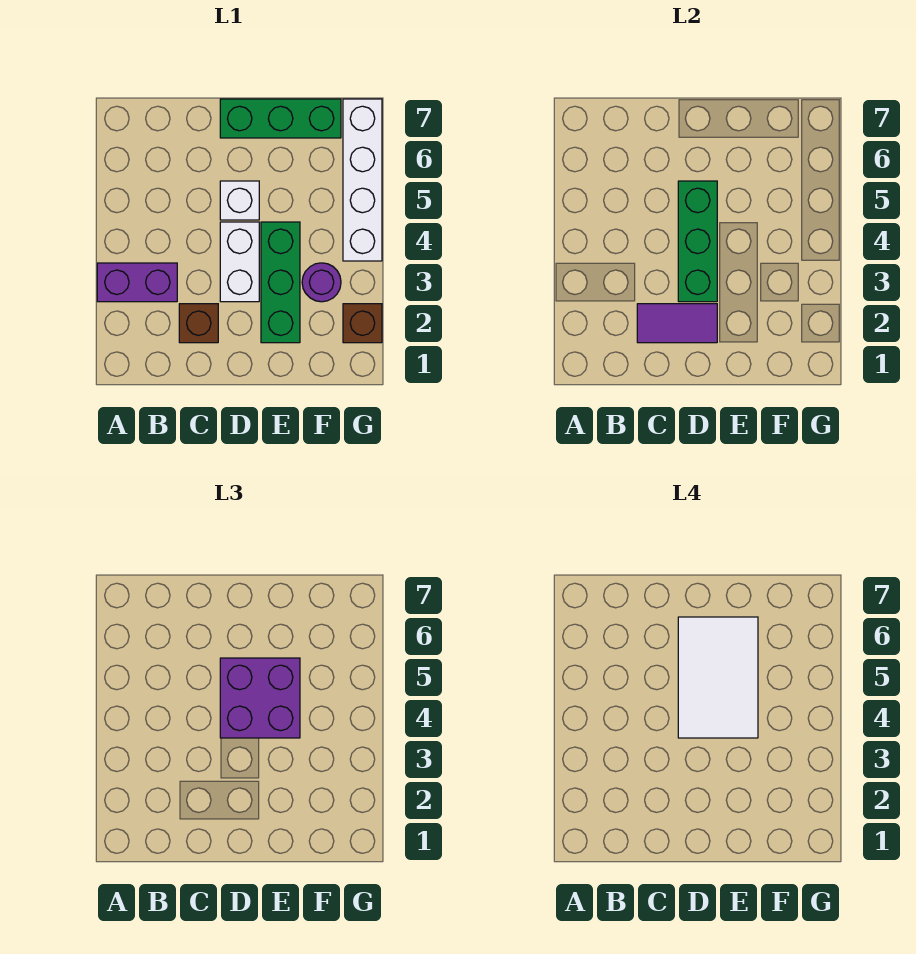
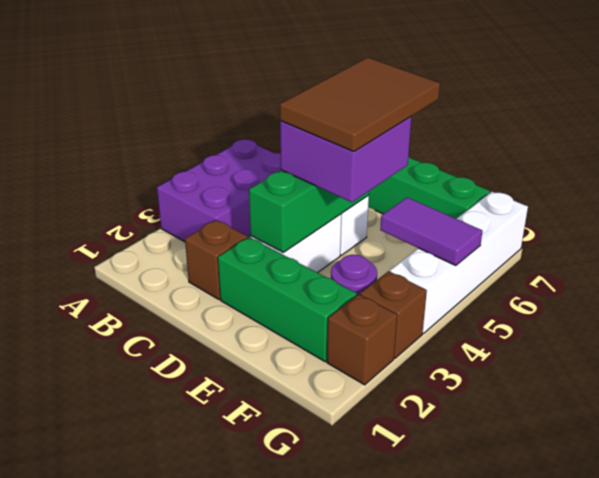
purple brick A3:B3 level 1 -> purple brick A3:B5 level 1
purple tile C2:D2 level 2 -> purple tile F5:G5 level 2
white tile D4:E6 level 4 -> brown tile D4:E6 level 4
green brick E2:E4 level 1 -> green brick D2:F2 level 1
none -> brown brick G3 level 1

